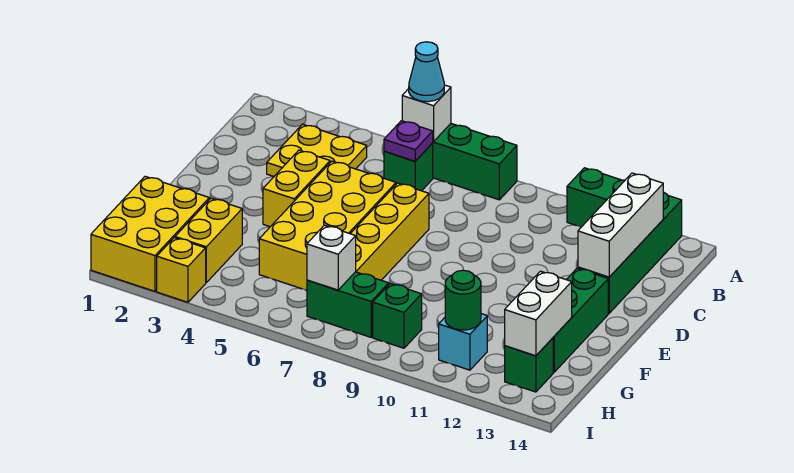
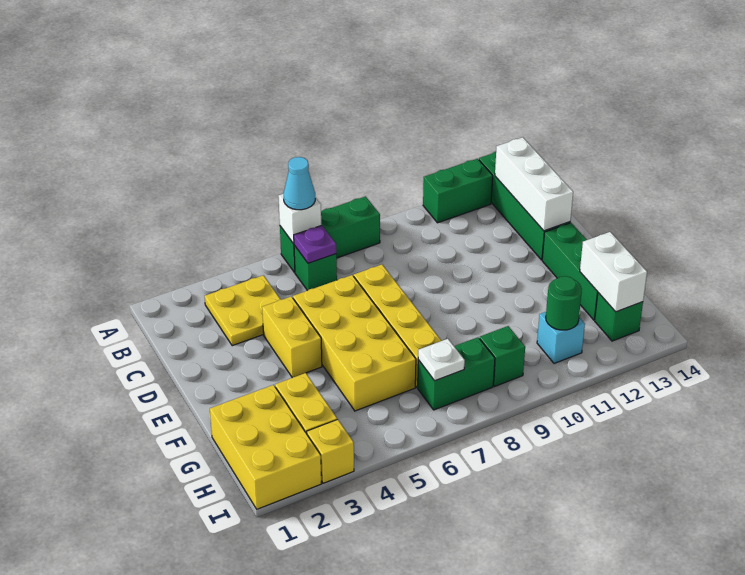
white brick H7 level 2 -> white plate H7 level 2

